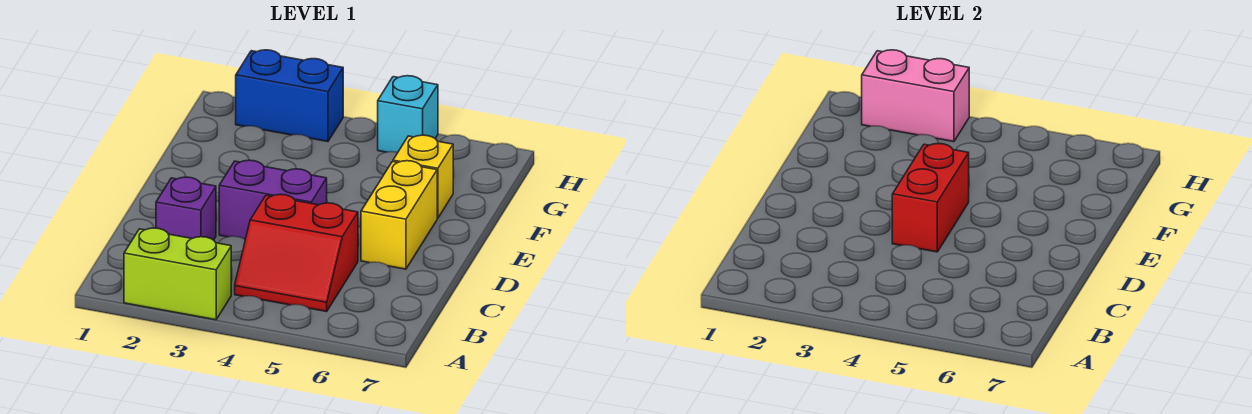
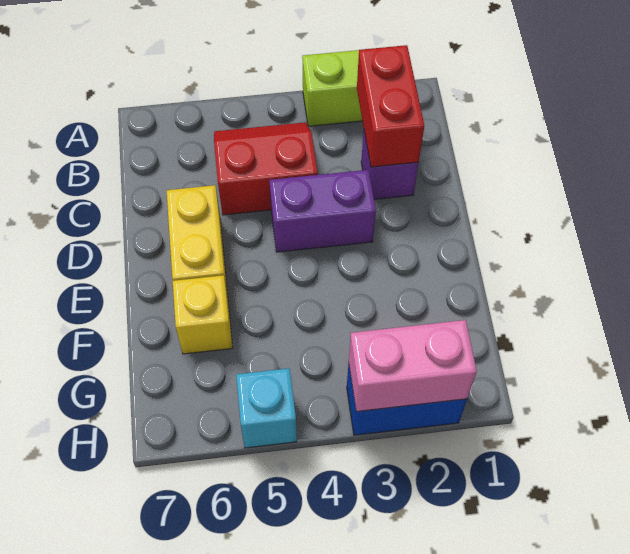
red brick D4:E4 level 2 -> red brick B2:C2 level 2

